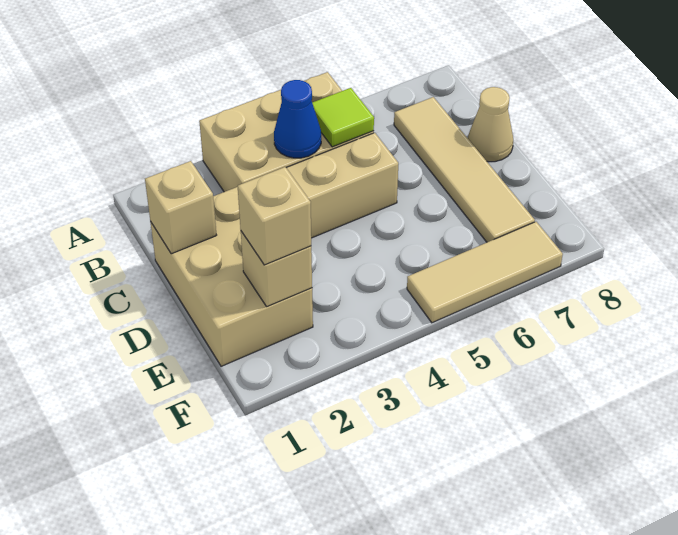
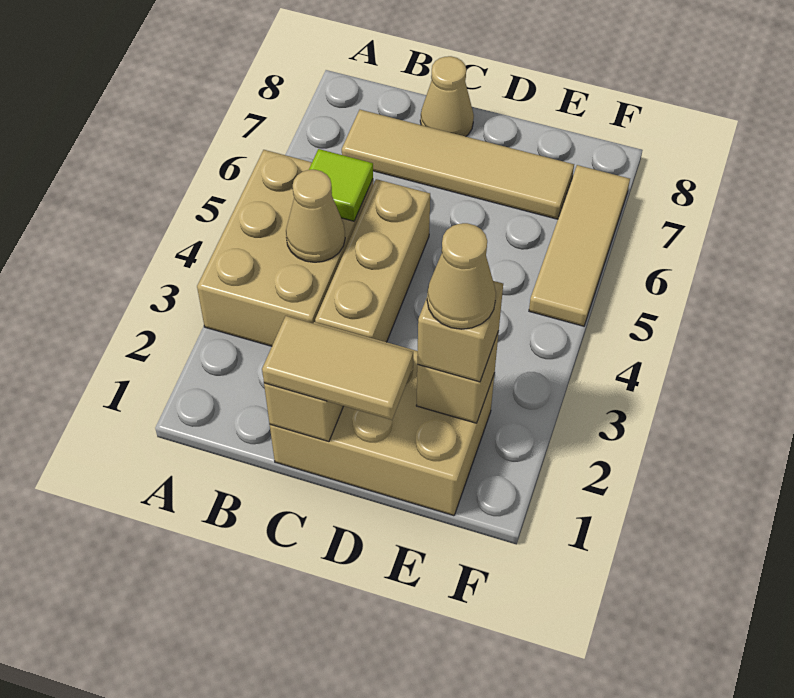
blue cone B4 level 2 -> tan cone B4 level 2
none -> tan tile C1:D1 level 3
none -> tan cone E2 level 4

